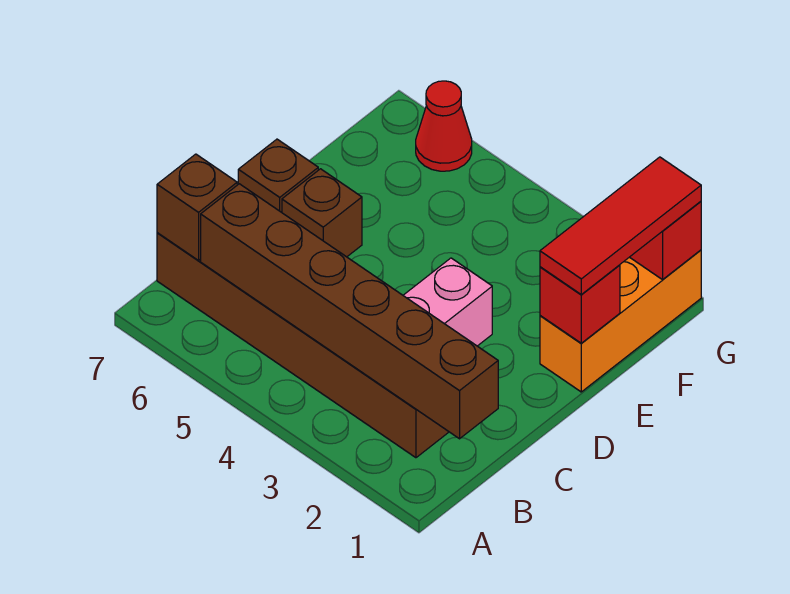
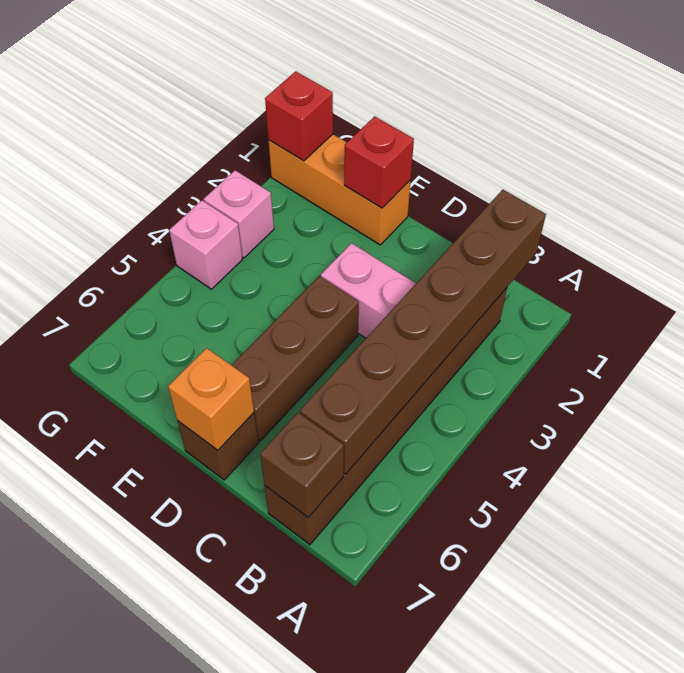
brown brick D6 level 1 -> brown brick D4:D6 level 1
none -> orange brick D7 level 2
red tile E1:G1 level 3 -> none
none -> pink brick G3 level 1
none -> pink brick G4 level 1
red cone G6 level 1 -> none

